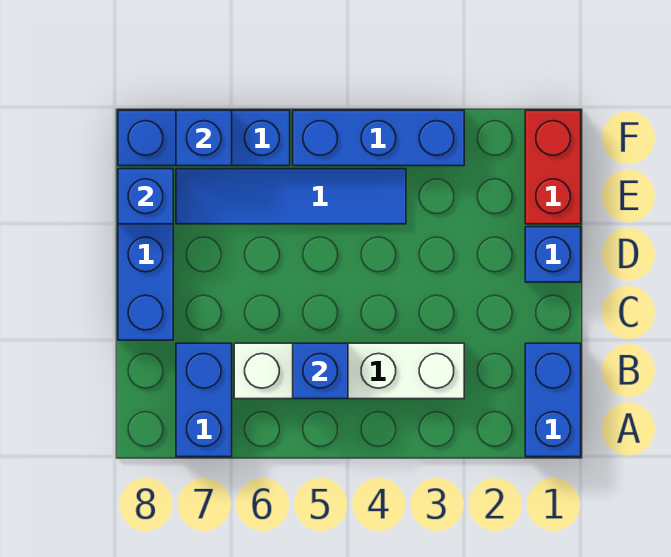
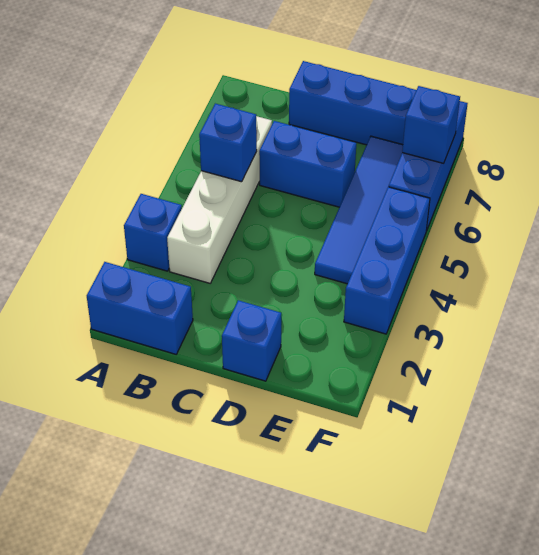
blue brick A7:B7 level 1 -> blue brick C6:D6 level 1
red brick E1:F1 level 1 -> none
blue brick E8 level 2 -> blue brick A3 level 1

